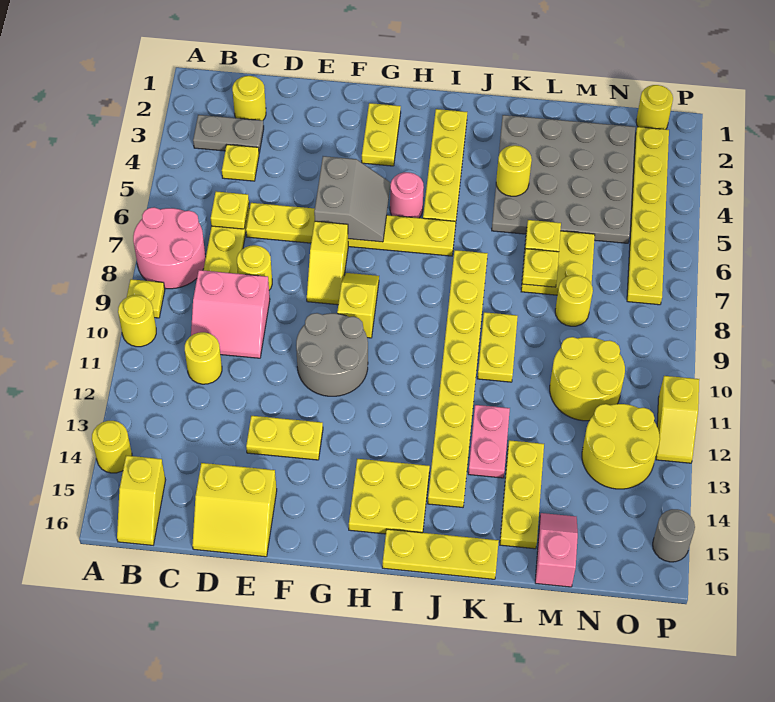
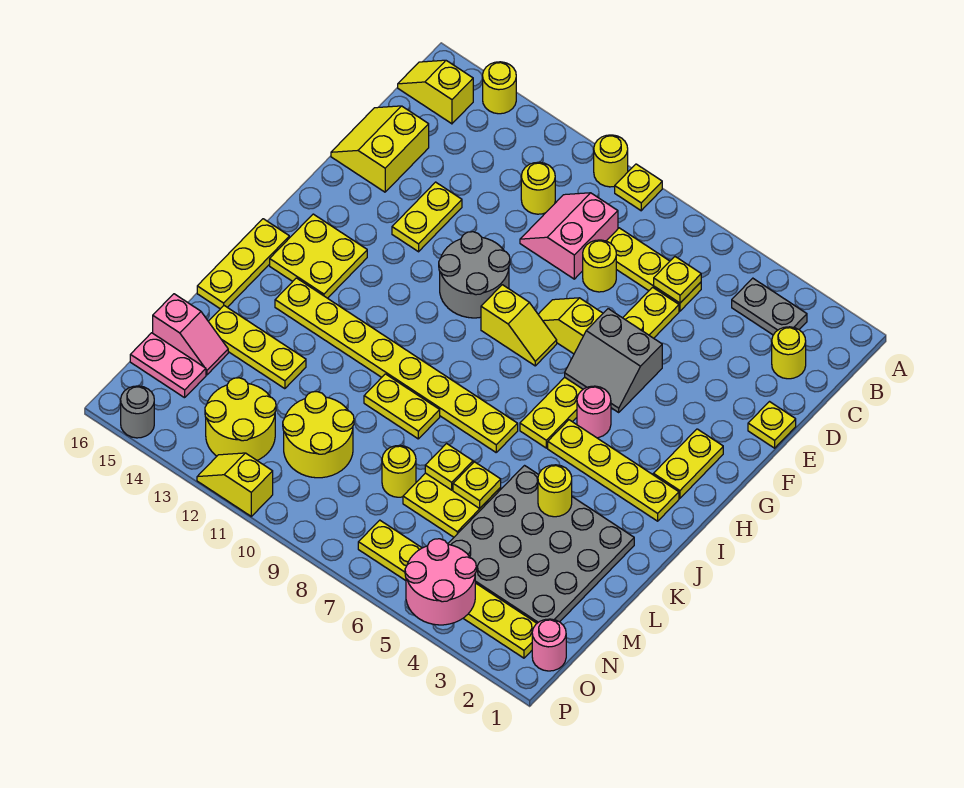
pink round brick A7:B8 level 1 -> pink round brick O4:P5 level 2
grey plate B3:C3 level 1 -> grey plate B3:B4 level 1
yellow plate C4 level 1 -> yellow plate E1 level 1
yellow plate G2:G3 level 1 -> yellow plate G2:H2 level 1
pink plate K12:K13 level 1 -> pink plate N15:N16 level 1
yellow round brick O1 level 1 -> pink round brick O1 level 1

